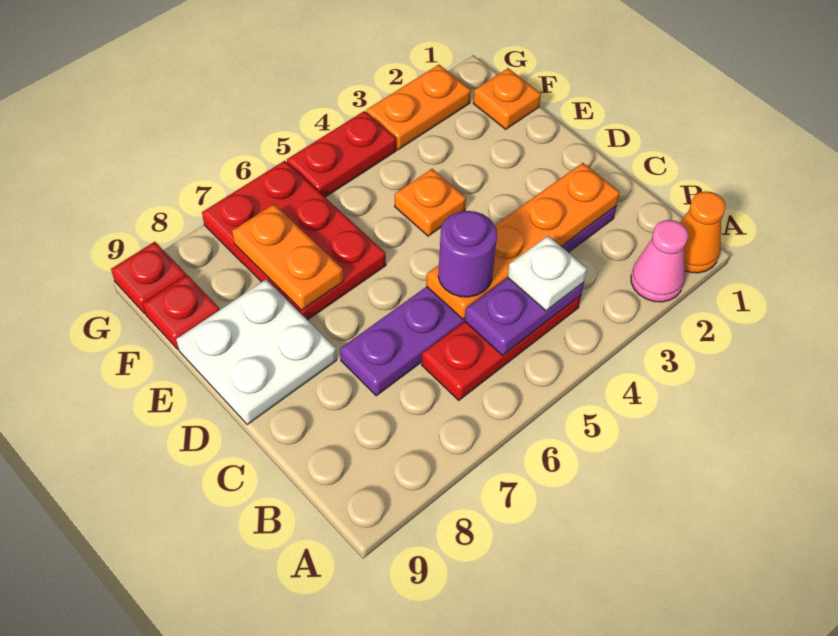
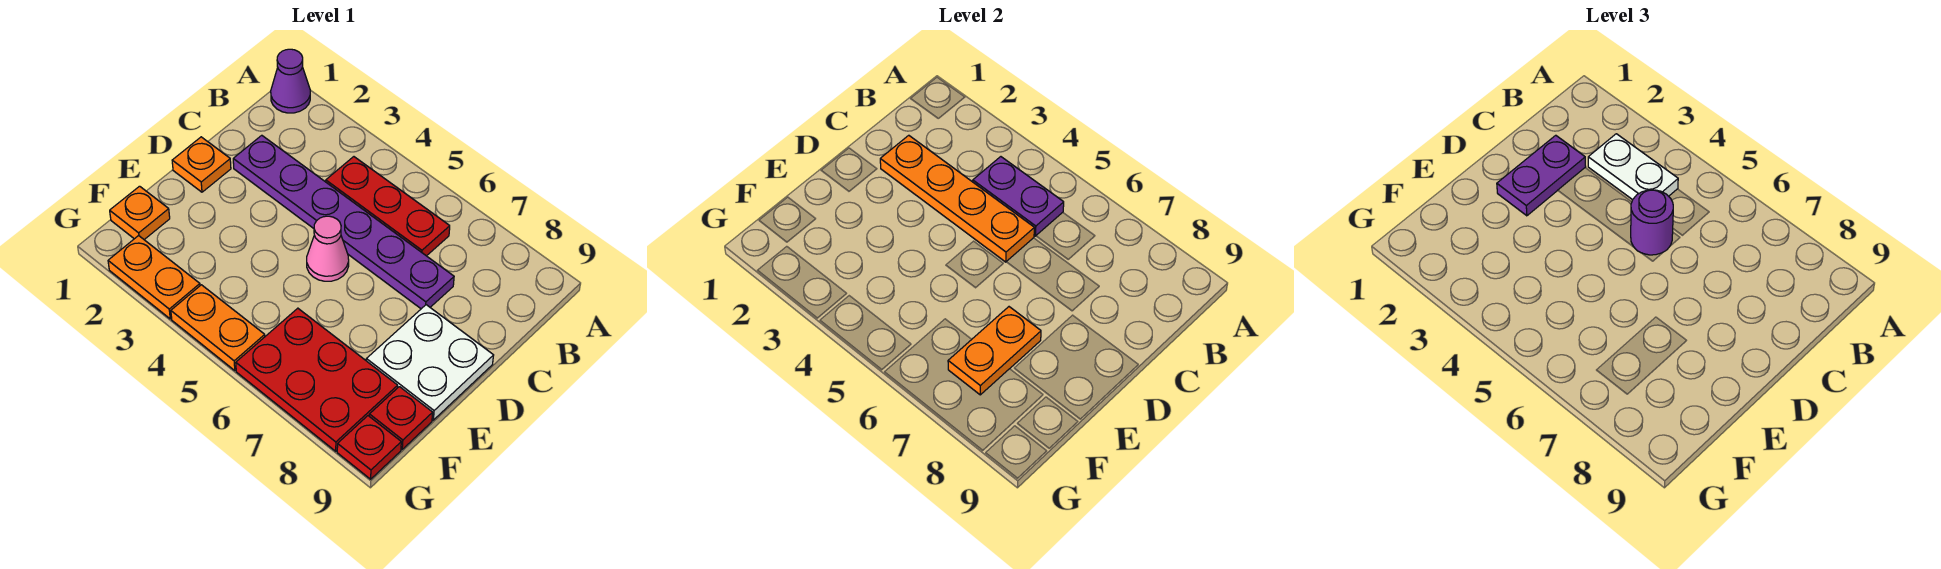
orange cone A1 level 1 -> purple cone A1 level 1
pink cone A2 level 1 -> pink cone D5 level 1
white plate B4 level 3 -> white plate B3:B4 level 3
none -> purple plate C2:D2 level 3
orange plate E4 level 1 -> orange plate D1 level 1
red plate E6:G7 level 1 -> red plate F6:G8 level 1
red plate G4:G5 level 1 -> orange plate G4:G5 level 1

